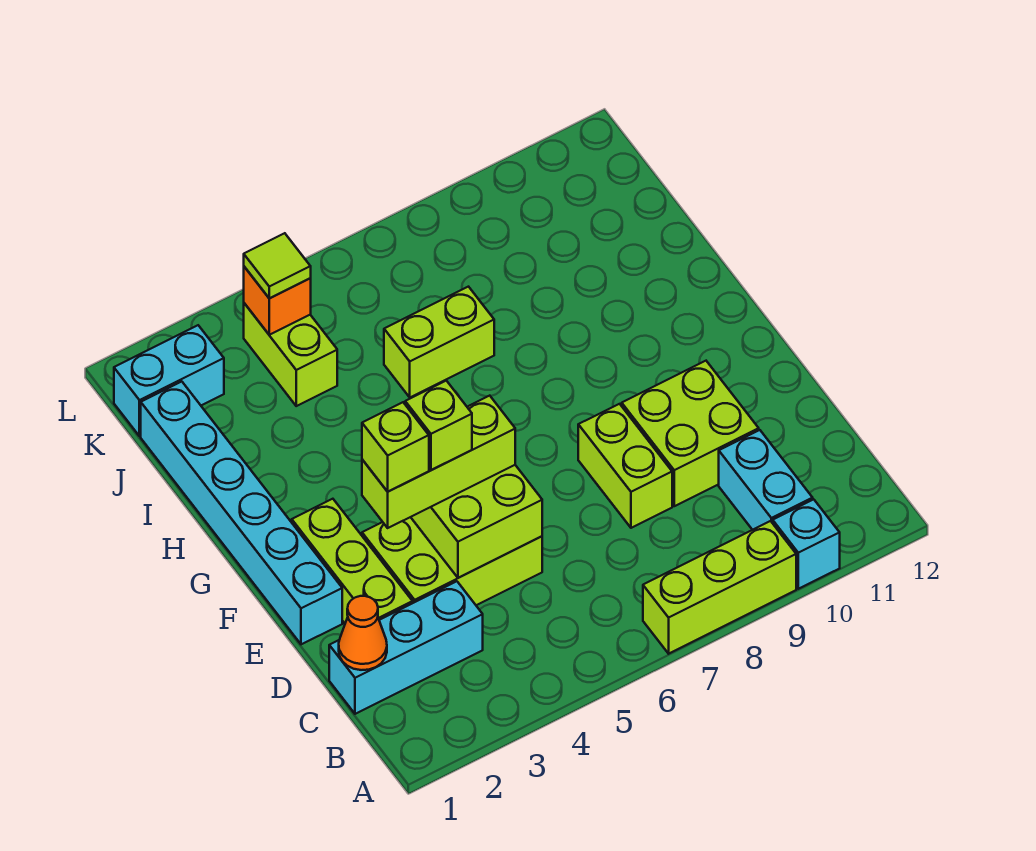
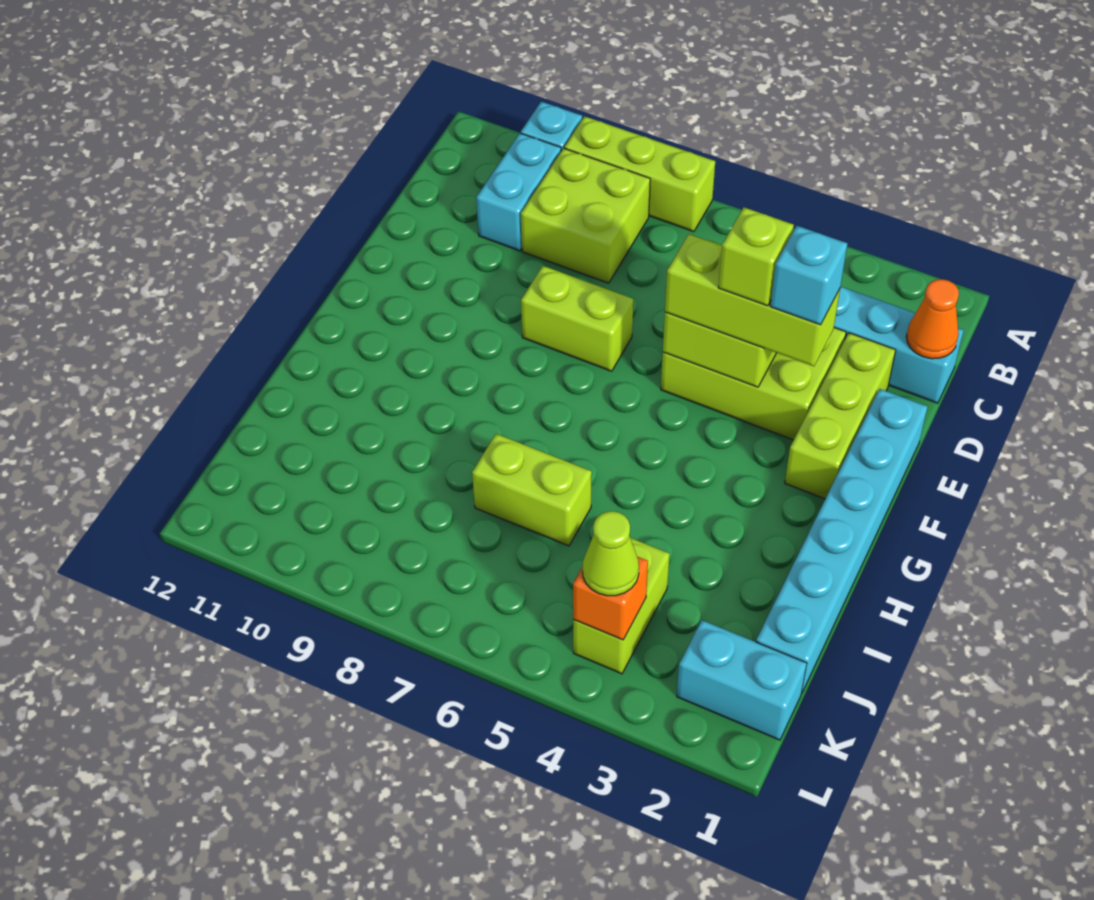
lime brick D8:E8 level 1 -> lime brick E7:E8 level 1
lime brick D9:E10 level 1 -> lime brick B8:C9 level 1
lime brick E3 level 4 -> cyan brick E3 level 4
lime tile K4 level 3 -> lime cone K4 level 3

